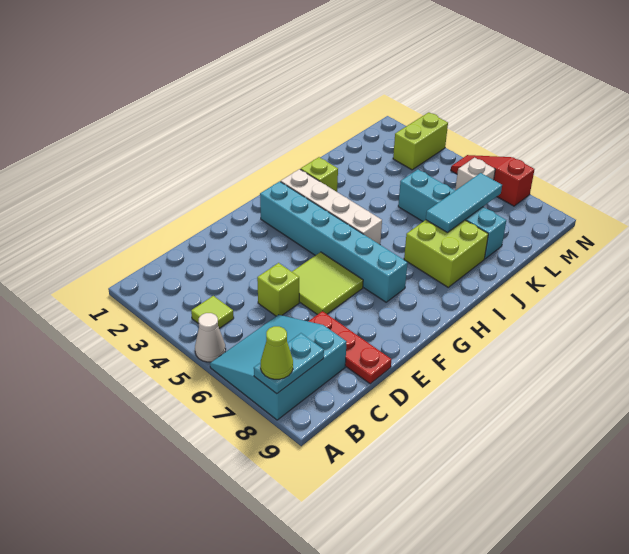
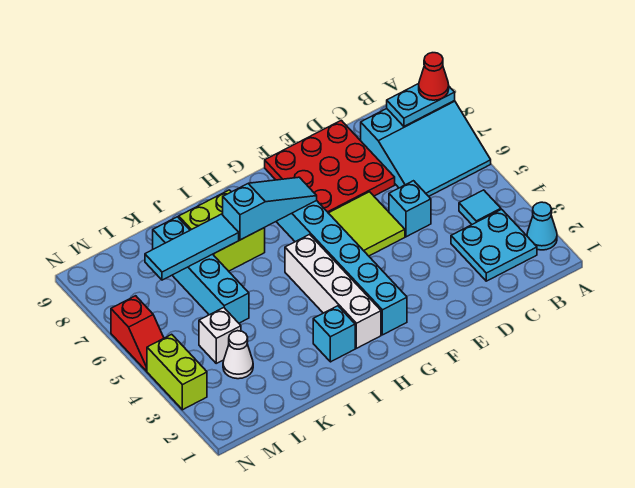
none -> cyan cone A2 level 1
white cone A5 level 1 -> white cone L3 level 1
lime cone A8 level 3 -> red cone A8 level 3
none -> cyan plate B2:C3 level 1
lime tile B4 level 1 -> cyan tile B4 level 1
lime brick D5 level 1 -> cyan brick D5 level 1
red plate D7:D9 level 1 -> red plate D7:F9 level 1
none -> cyan slope G7:I7 level 2 top I
lime brick I2 level 1 -> cyan brick I2 level 1
lime brick M3:N3 level 1 -> lime brick N3:N4 level 1
white brick M6 level 1 -> white brick L4 level 1
red slope N5:N7 level 1 top 7 -> red slope N5:N6 level 1 top 6

